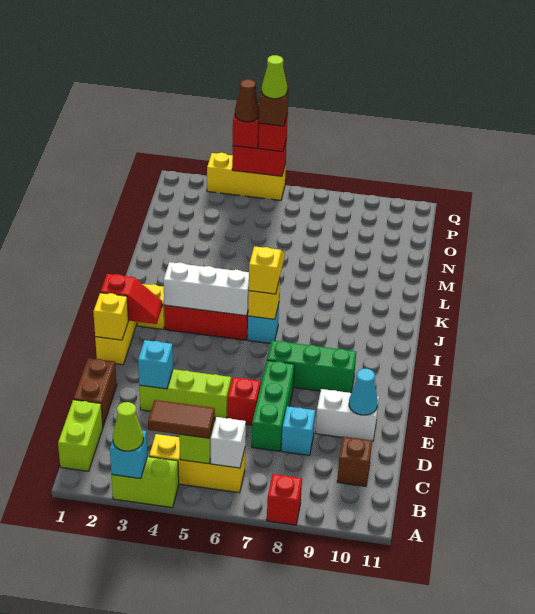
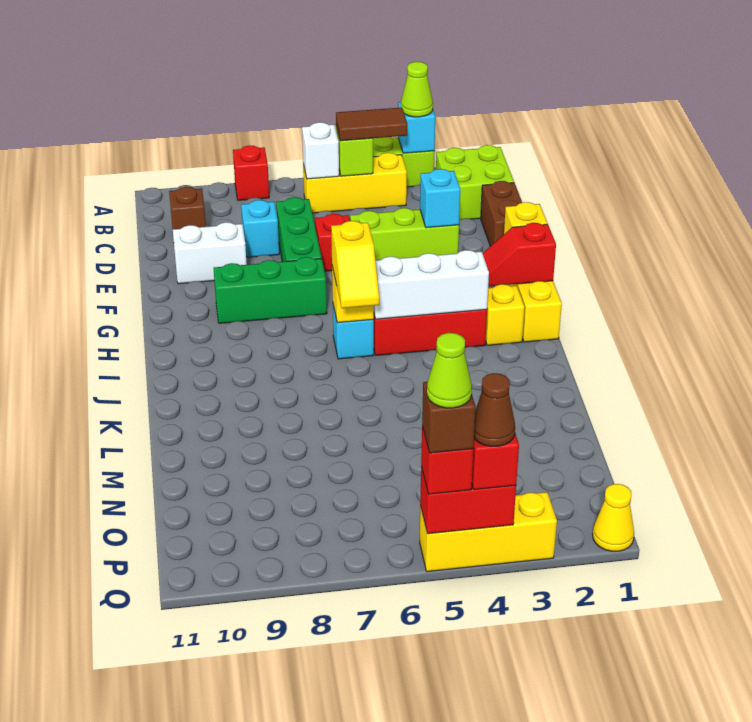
lime brick B1:C1 level 1 -> lime brick B1:C2 level 1
cyan cone E10 level 2 -> none
none -> yellow cone Q1 level 1

